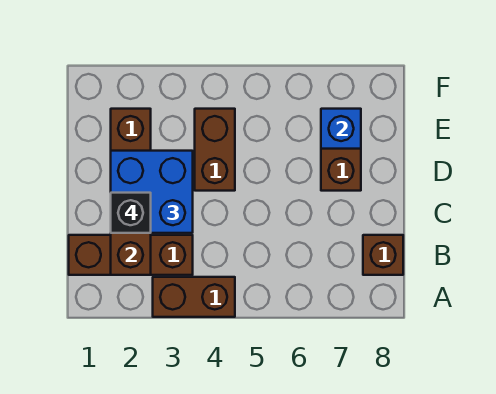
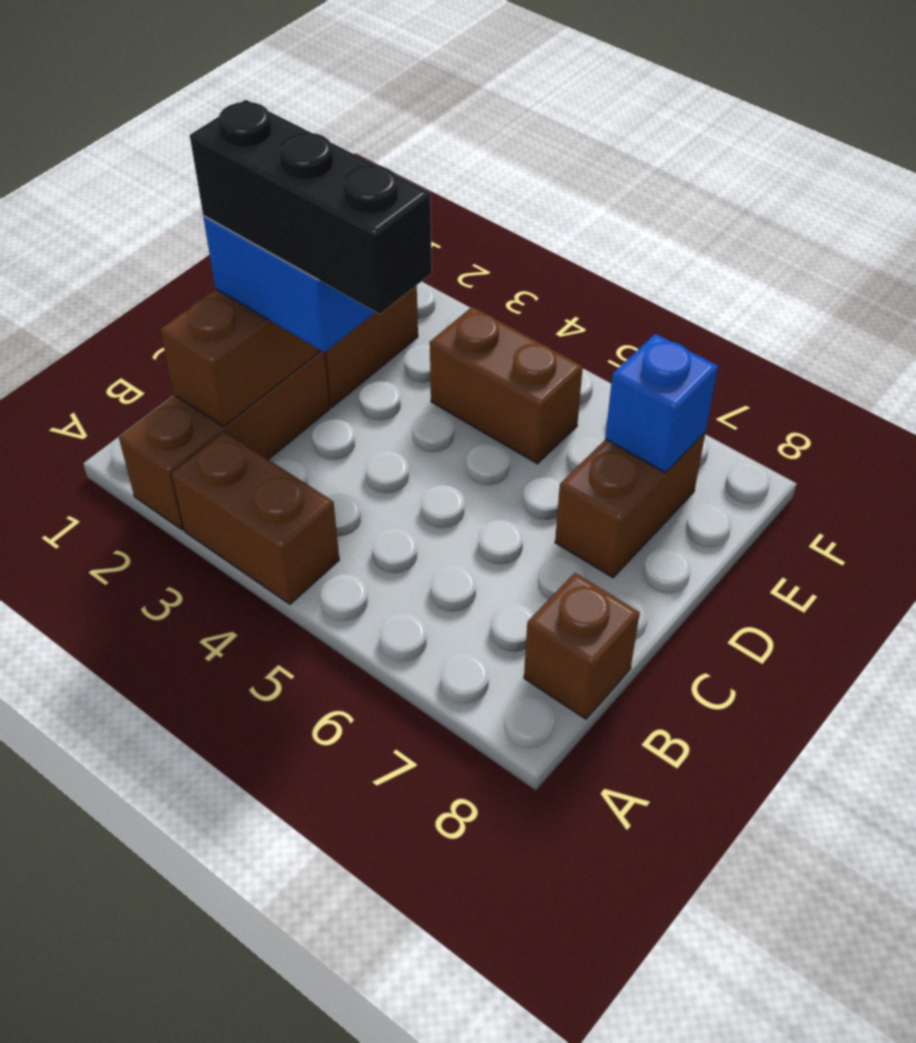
brown brick B1:B3 level 1 -> brown brick A2:C2 level 1
black brick C2 level 4 -> black brick C2:C4 level 4
brown brick D4:E4 level 1 -> brown brick E4:E5 level 1

